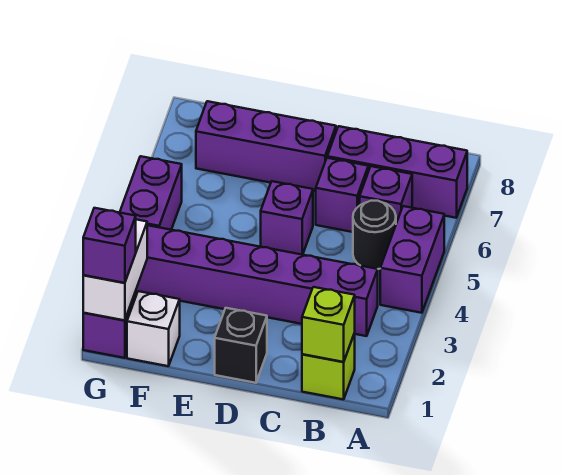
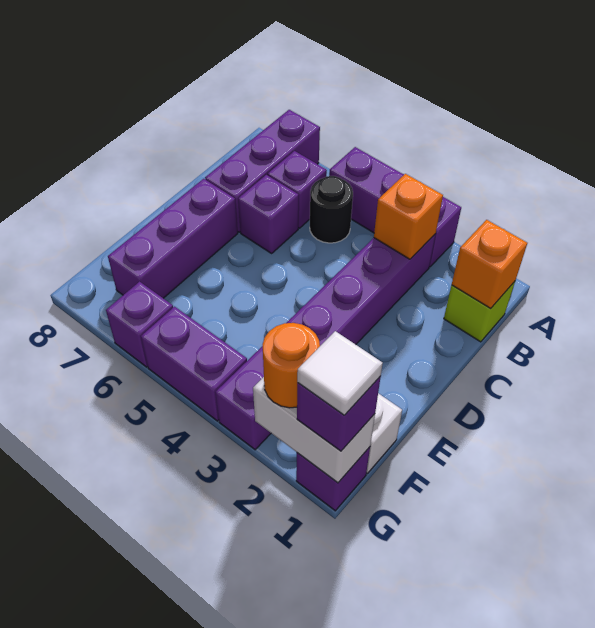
purple brick A4:A5 level 1 -> purple brick A3:A5 level 1
lime brick B1 level 2 -> orange brick B1 level 2
none -> orange brick B3 level 2
black brick D1 level 1 -> none
purple brick D5 level 1 -> purple brick G6 level 1
none -> white tile G1 level 4
none -> orange round brick G2 level 3

